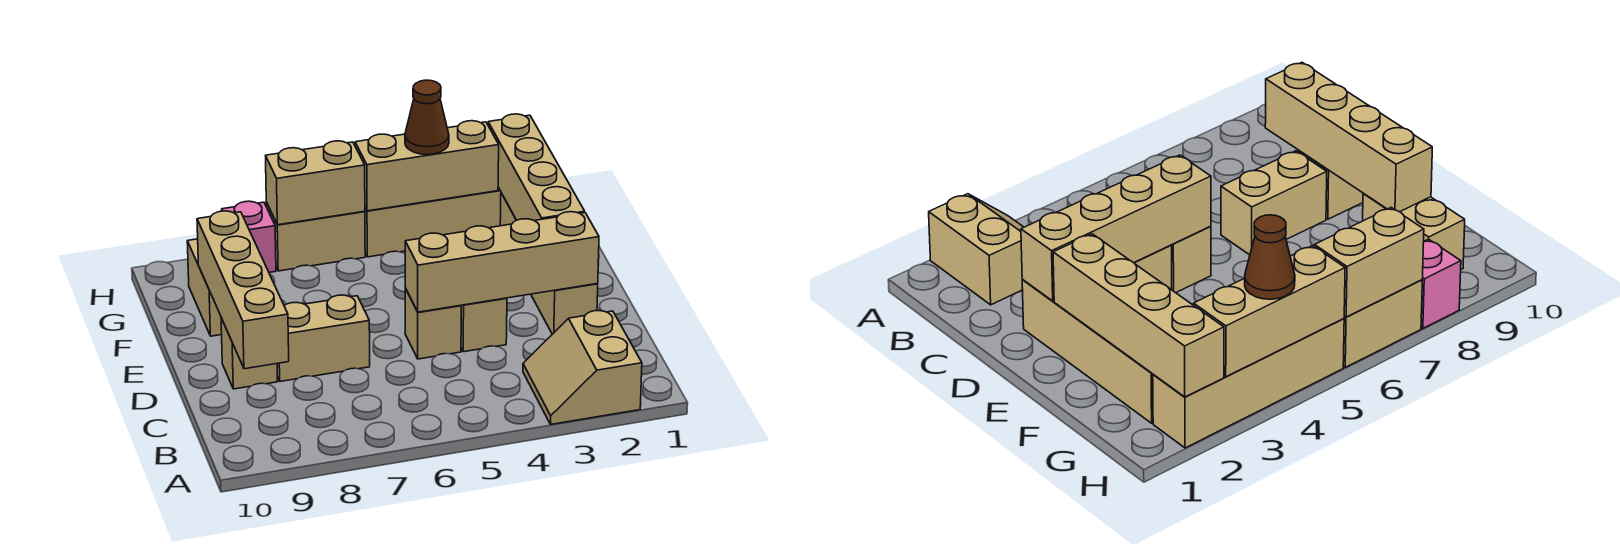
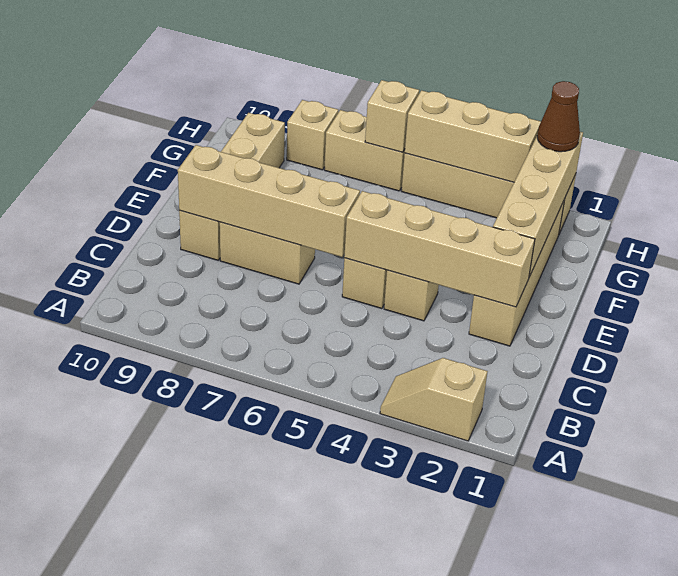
tan slope A2:B3 level 1 top 2 -> tan slope A2:A3 level 1 top 2
tan brick C9:F9 level 2 -> tan brick D6:D9 level 2
brown cone H4 level 3 -> brown cone H2 level 3
tan brick H6:H7 level 2 -> tan brick H6 level 2
pink brick H8 level 1 -> tan brick H8 level 1

